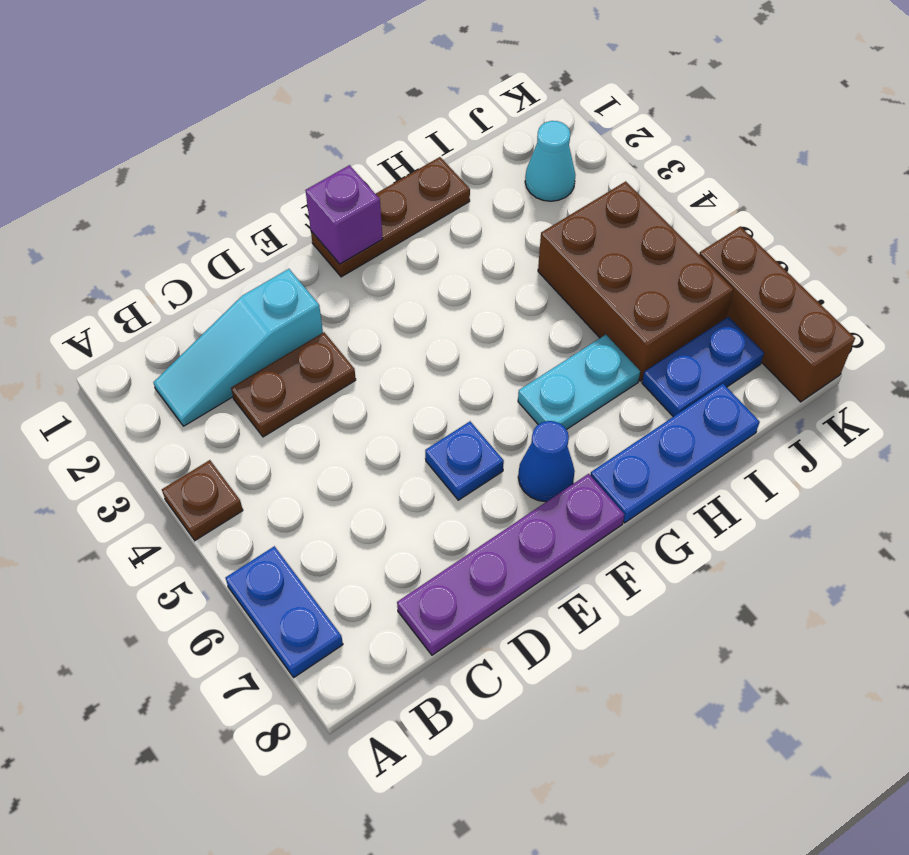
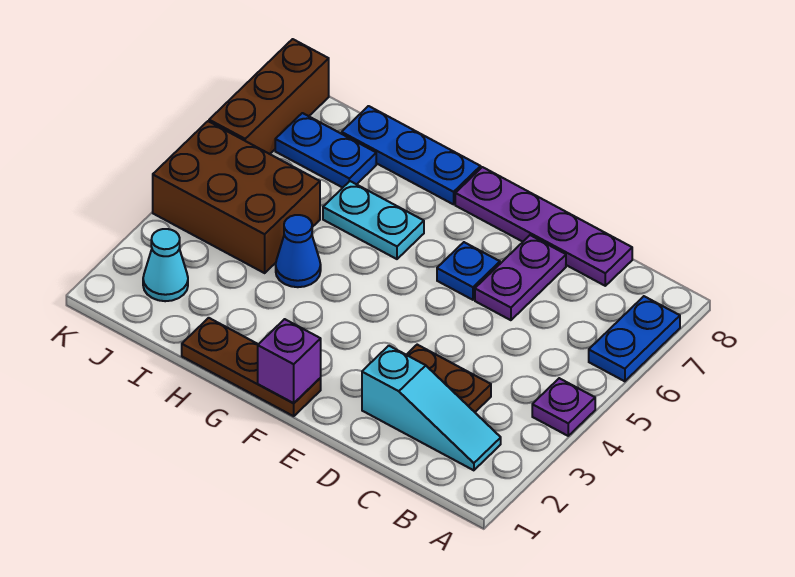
brown plate A4 level 1 -> purple plate A4 level 1
none -> purple plate D6:D7 level 1
blue cone F7 level 1 -> blue cone H4 level 1
brown brick I4:J6 level 1 -> brown brick I4:K5 level 1

